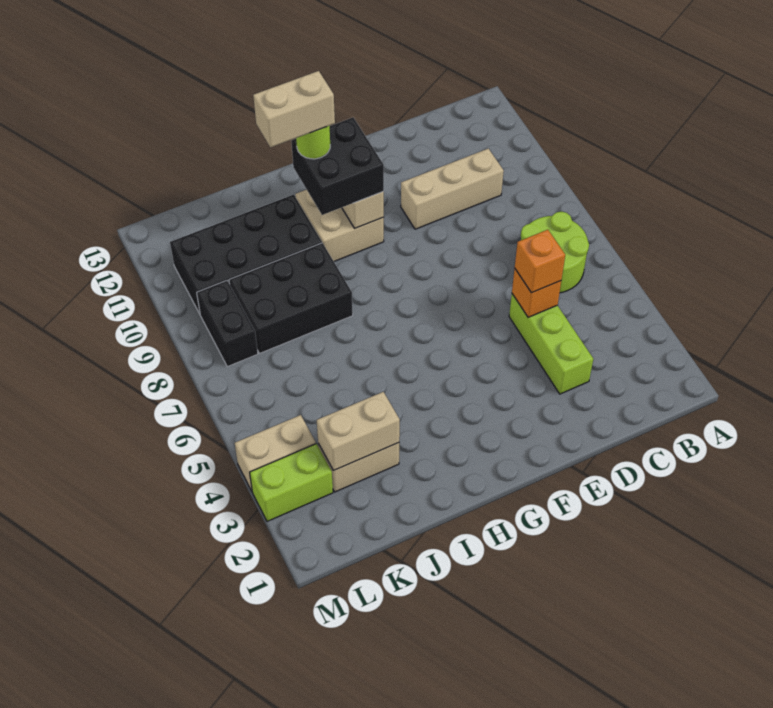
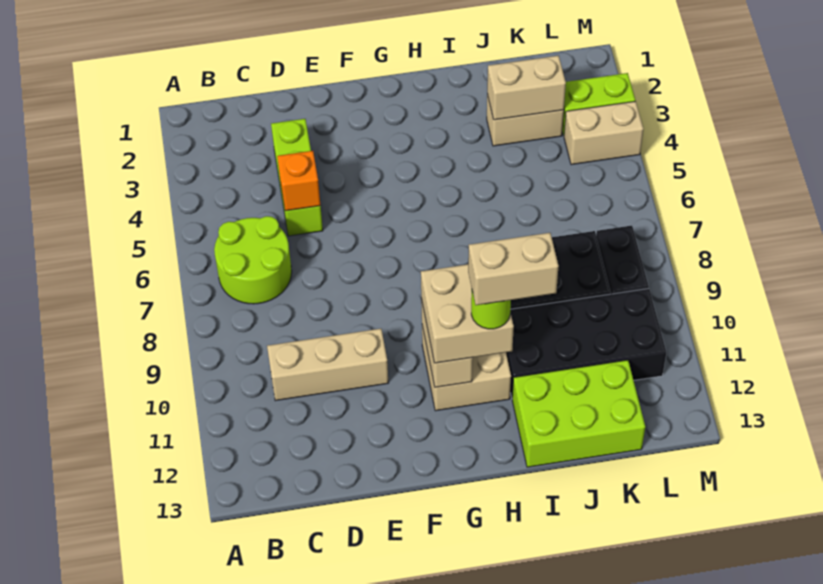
orange brick D5 level 3 -> none
black brick G10:H11 level 3 -> tan brick G10:H11 level 3
none -> lime brick I12:K13 level 1

